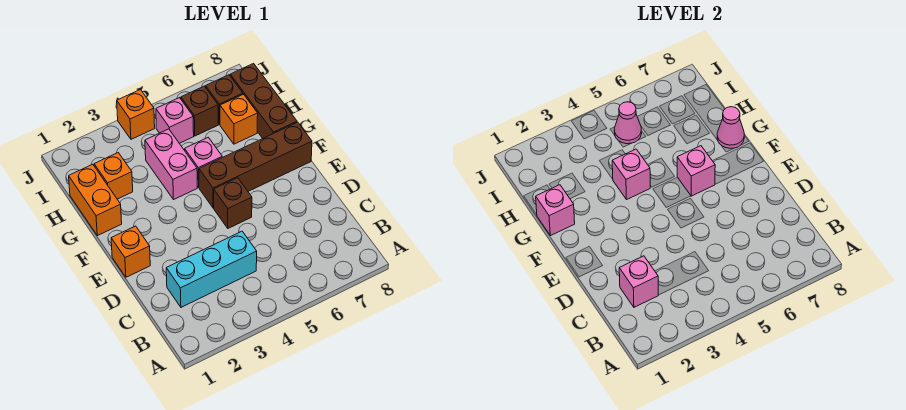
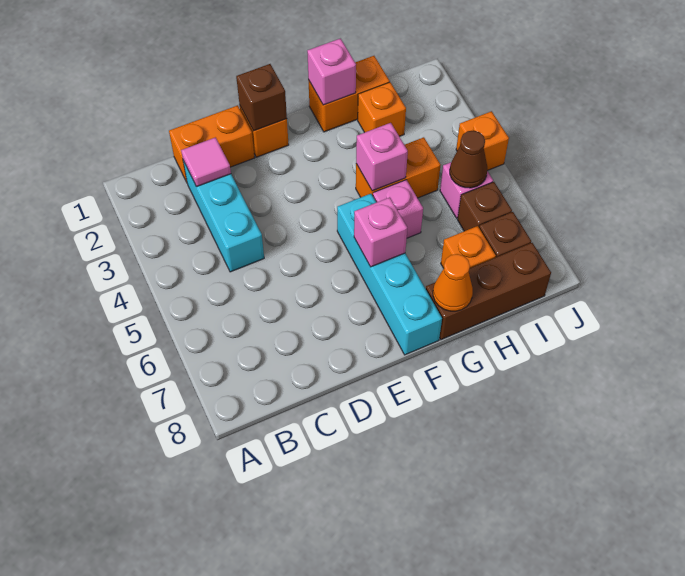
none -> orange brick C1:D1 level 1
pink brick C2 level 2 -> pink tile C2 level 2
brown brick E5 level 1 -> brown brick E1 level 2
brown brick F5:F8 level 1 -> cyan brick F5:F8 level 1
pink brick G4:H4 level 1 -> orange brick G4:H4 level 1
pink cone G8 level 2 -> orange cone G8 level 2
pink cone I5 level 2 -> brown cone I5 level 2

